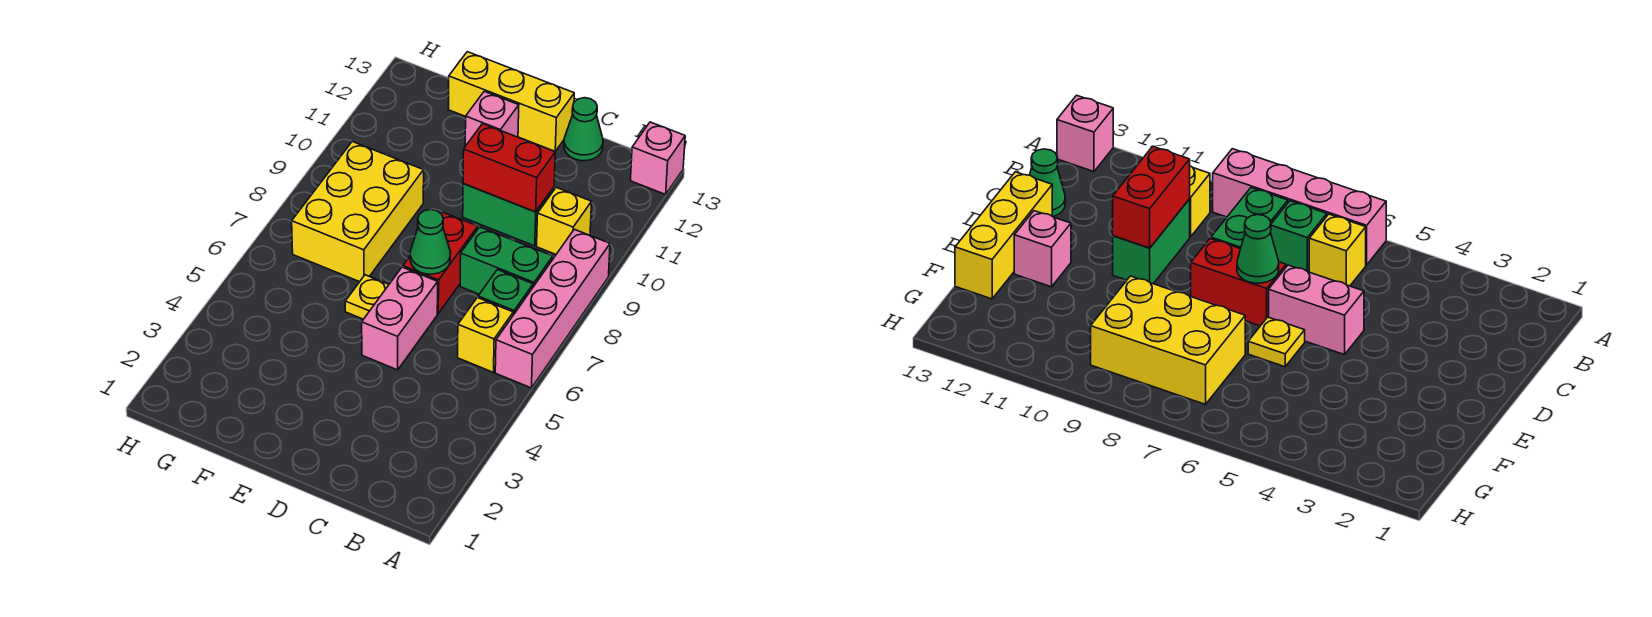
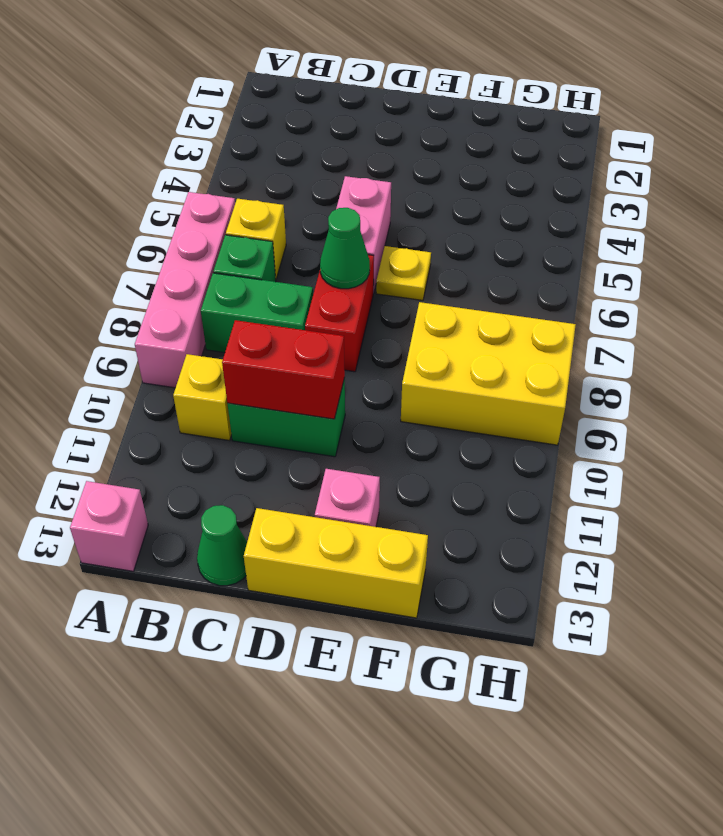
yellow brick F7:G9 level 1 -> yellow brick F8:H9 level 1

